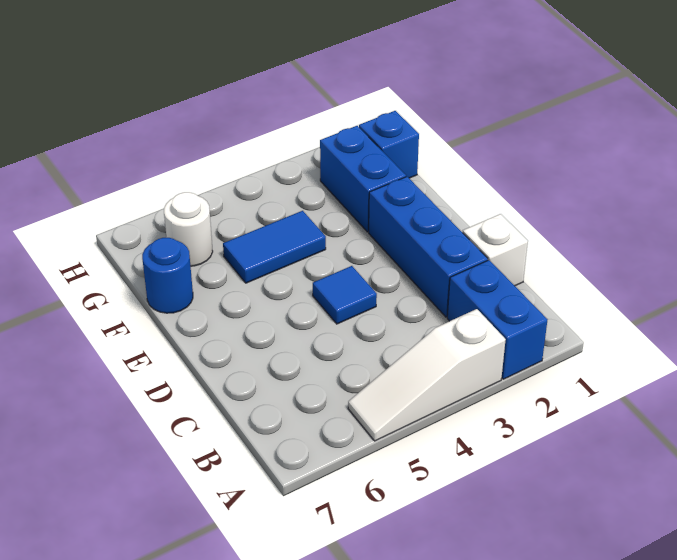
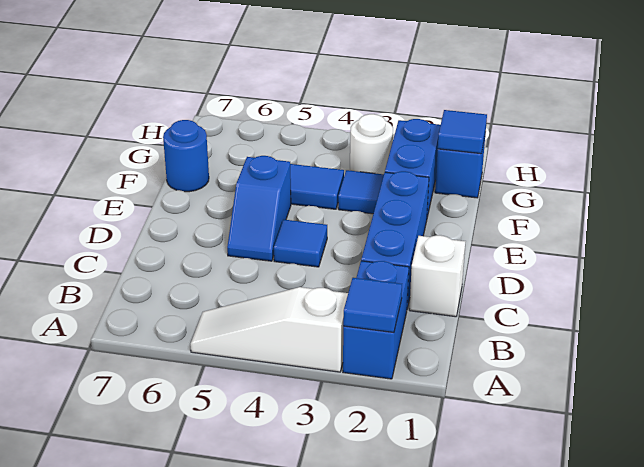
none -> blue tile A2 level 2
none -> blue slope D5:E5 level 1 top E
none -> blue tile F3 level 1
none -> blue tile G1 level 2
white round brick G6 level 1 -> white round brick G3 level 1

